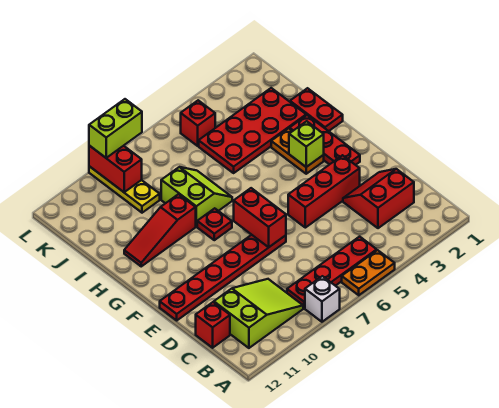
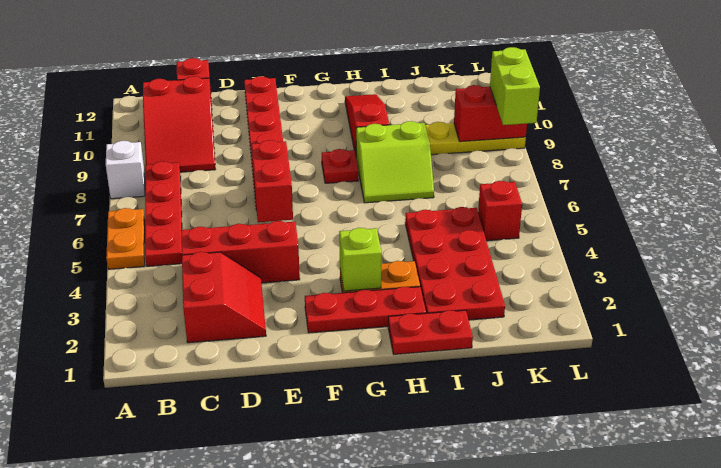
lime slope B9:C11 level 1 top 11 -> red slope B9:C11 level 1 top 11
red brick E3:E5 level 1 -> red brick C4:E4 level 1
red brick E7:F7 level 2 -> red brick E6:E7 level 2

